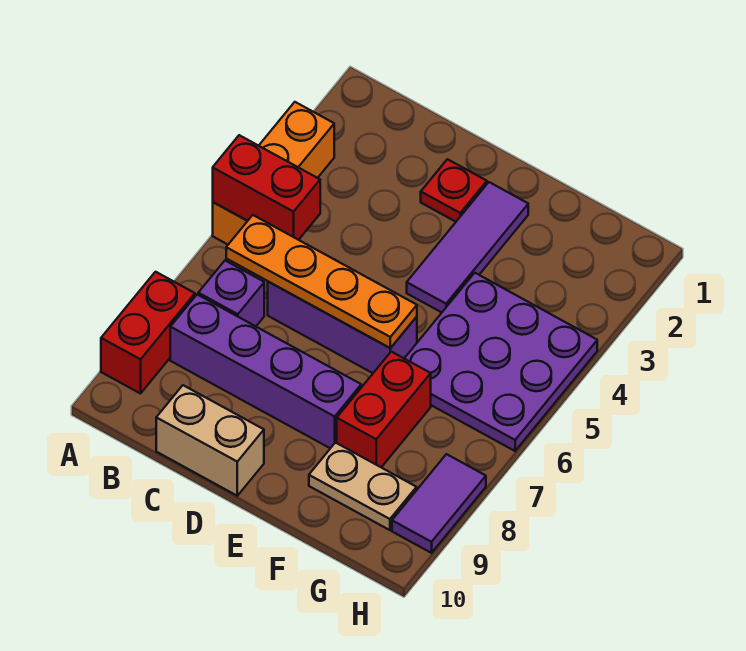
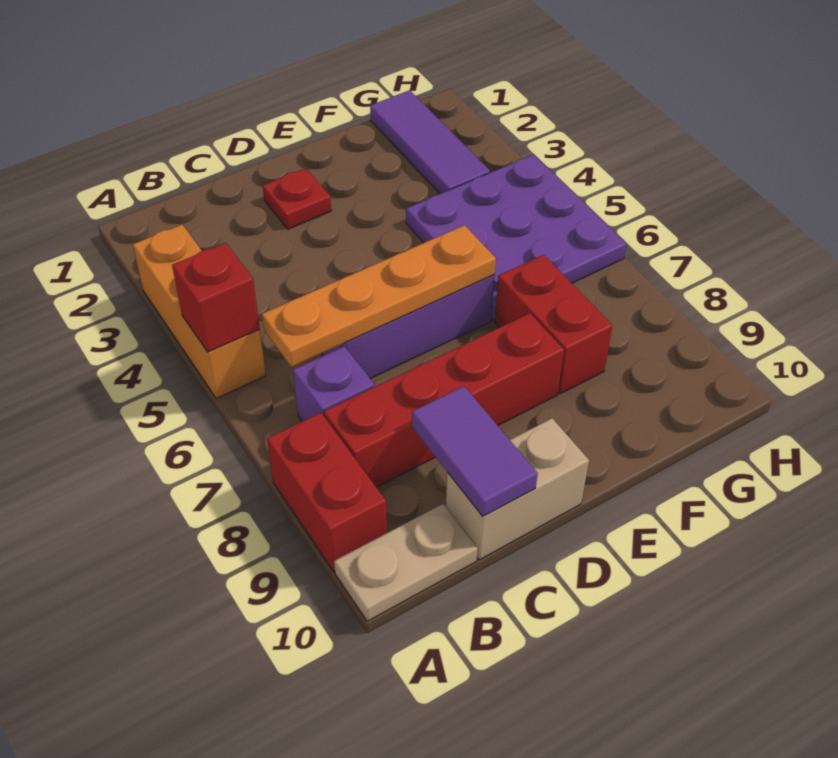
red brick A5:B5 level 2 -> red brick A5 level 2
purple brick B8:E8 level 1 -> red brick B8:E8 level 1
purple tile E2:E4 level 1 -> purple tile G1:G3 level 1
tan plate F9:G9 level 1 -> tan plate A10:B10 level 1
purple tile H8:H9 level 1 -> purple tile C9:C10 level 2

